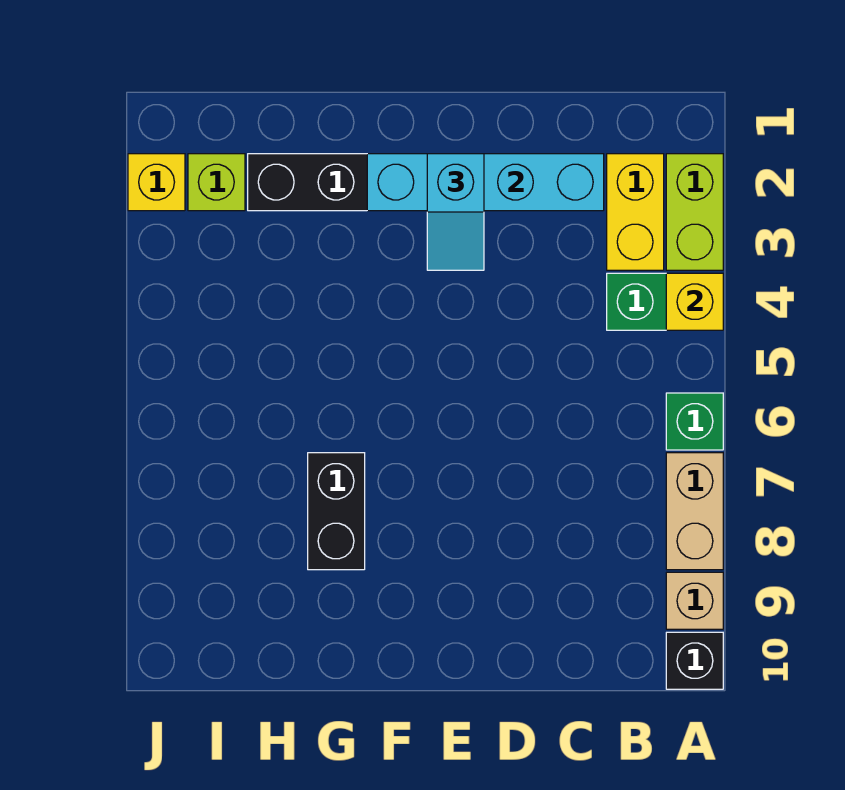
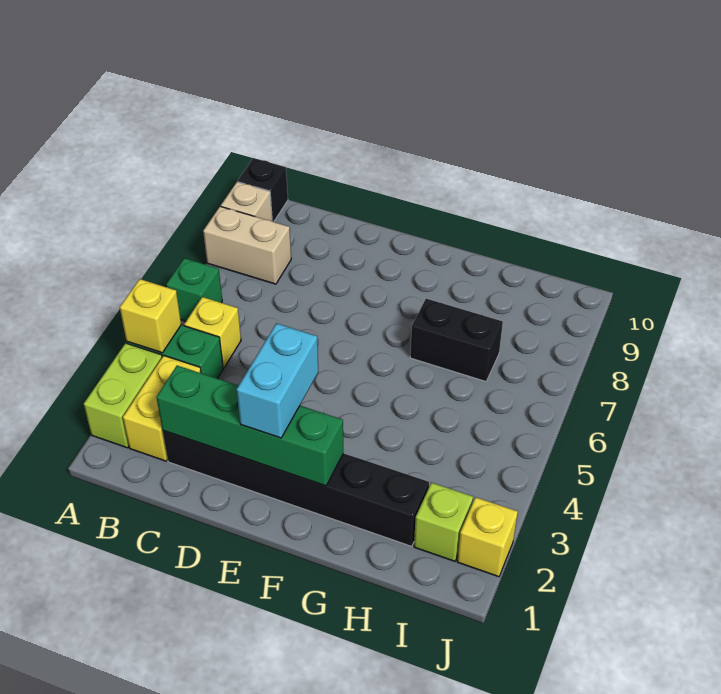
tan brick A7:A8 level 1 -> tan brick A8:B8 level 1
none -> yellow brick B5 level 1
cyan brick C2:F2 level 2 -> green brick C2:F2 level 2
cyan slope E2:E3 level 3 top 2 -> cyan brick E2:E3 level 3
black brick G7:G8 level 1 -> black brick G7:H7 level 1

